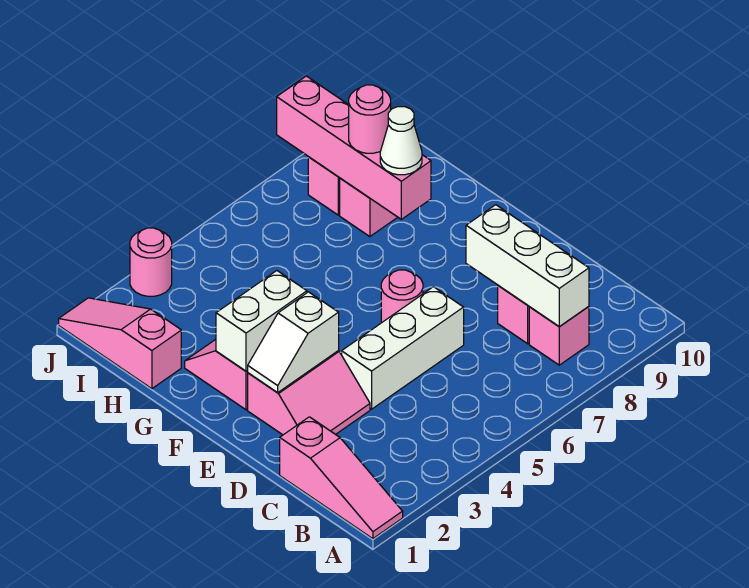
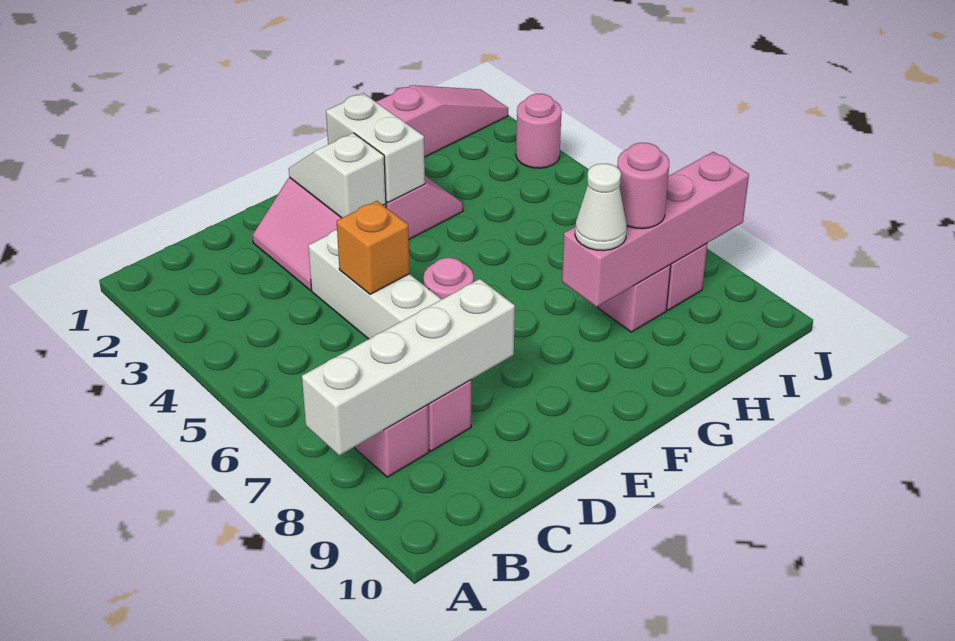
pink slope A1:C1 level 1 top C -> none
white brick B8:D8 level 2 -> white brick A8:D8 level 2
none -> orange brick D5 level 2

